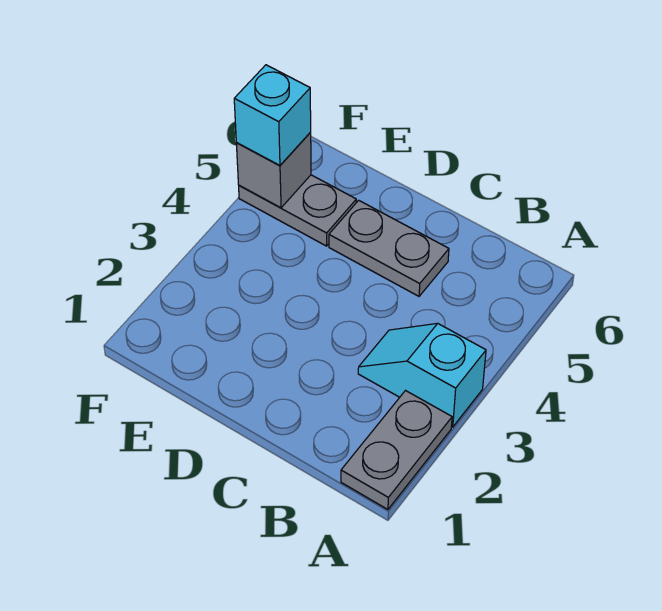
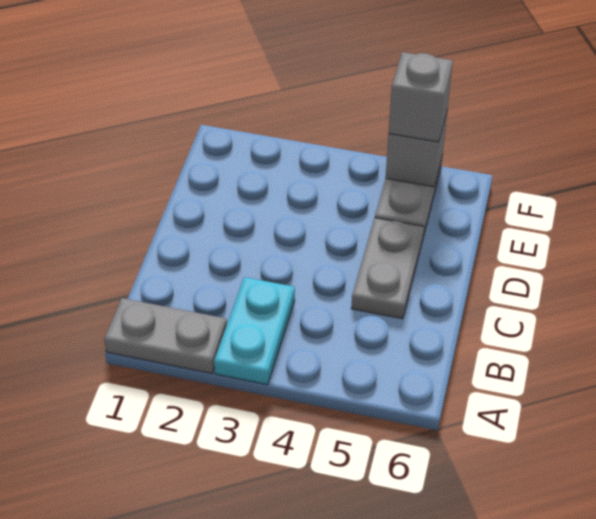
cyan slope A3:B3 level 1 top A -> cyan plate A3:B3 level 1
cyan brick F5 level 3 -> grey brick F5 level 3

